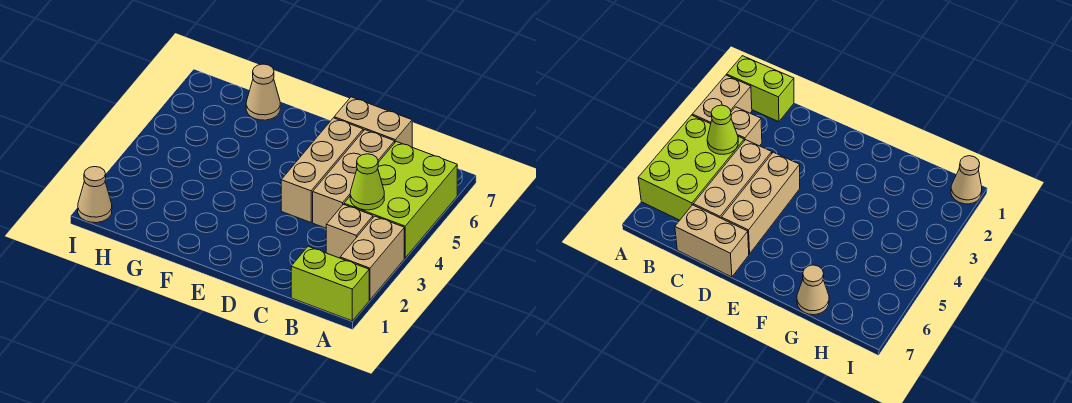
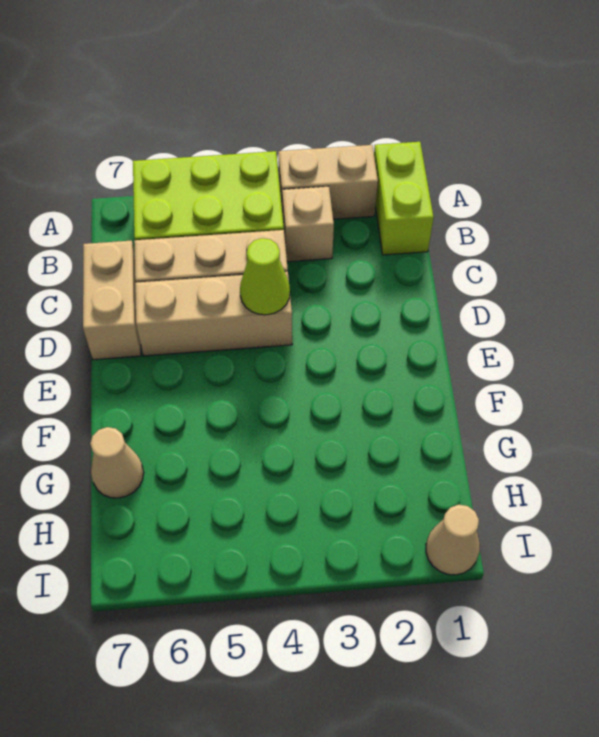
lime cone B4 level 2 -> lime cone D4 level 2

